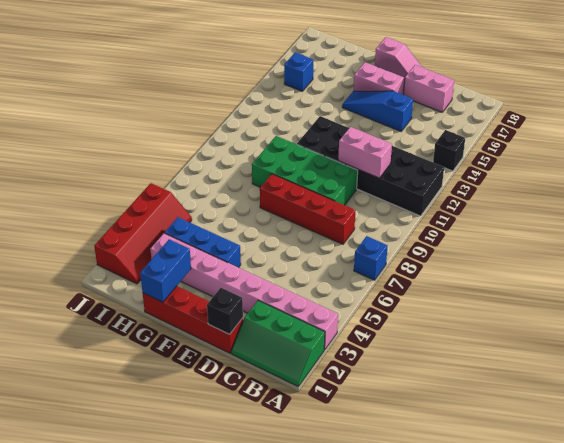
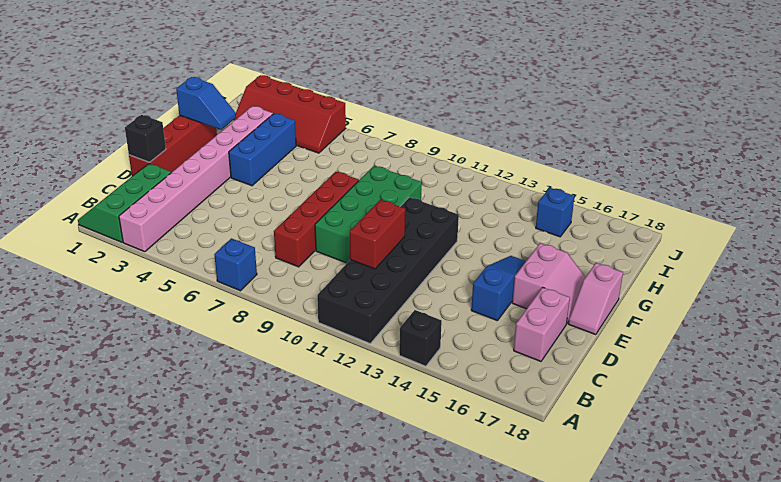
pink brick C11:D11 level 2 -> red brick C11:D11 level 2
blue brick G1:G2 level 2 -> blue slope G1:G2 level 2 top 1

